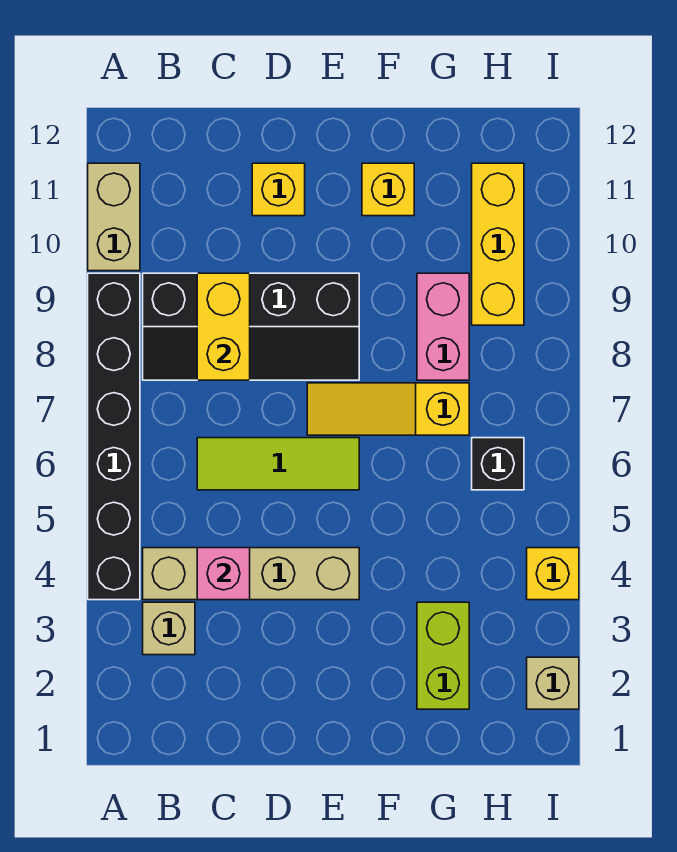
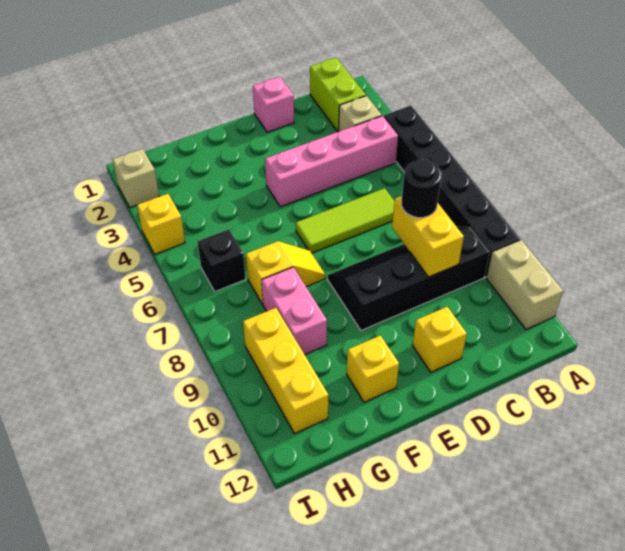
tan brick B4:E4 level 1 -> pink brick B4:E4 level 1
pink brick C4 level 2 -> pink brick D1 level 1
none -> black round brick C8 level 3
yellow slope E7:G7 level 1 top G -> yellow slope F7:G7 level 1 top G
lime brick G2:G3 level 1 -> lime brick B1:B2 level 1

